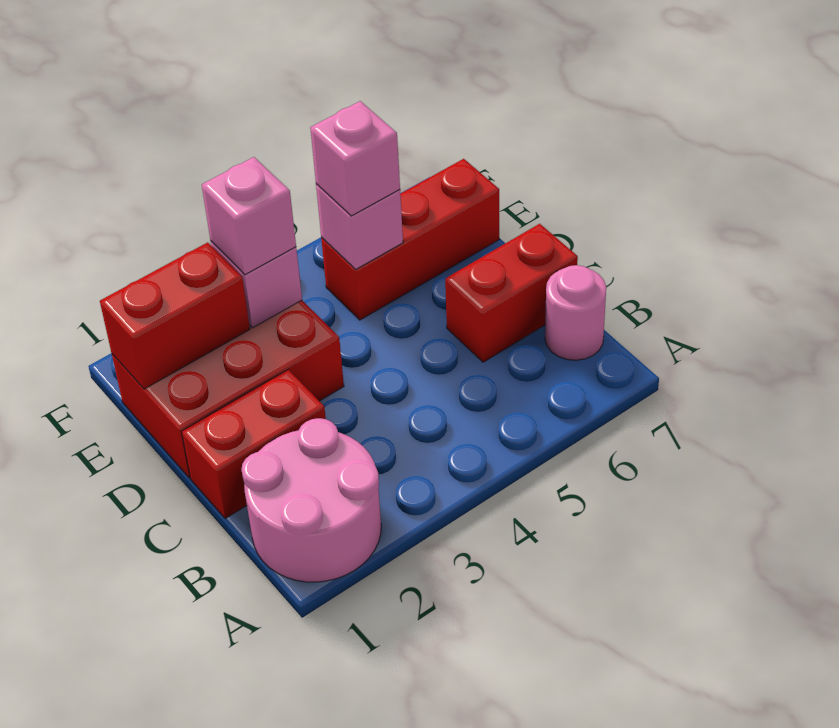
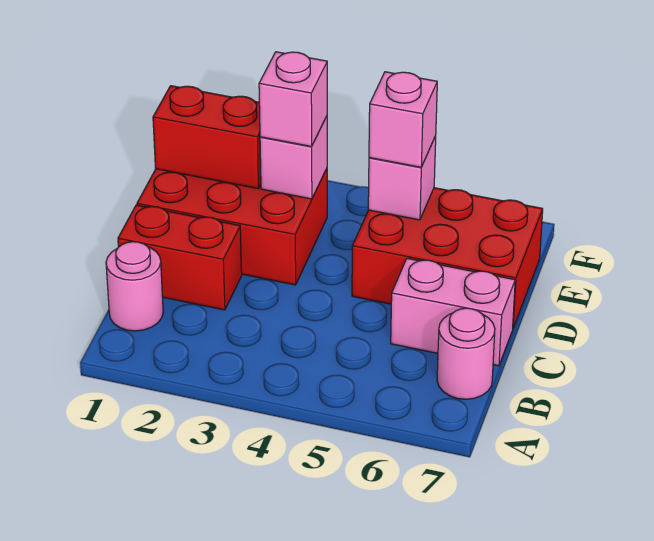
pink round brick A1:B2 level 1 -> pink round brick B1 level 1
red brick C6:C7 level 1 -> pink brick C6:C7 level 1
red brick E5:E7 level 1 -> red brick D5:E7 level 1

